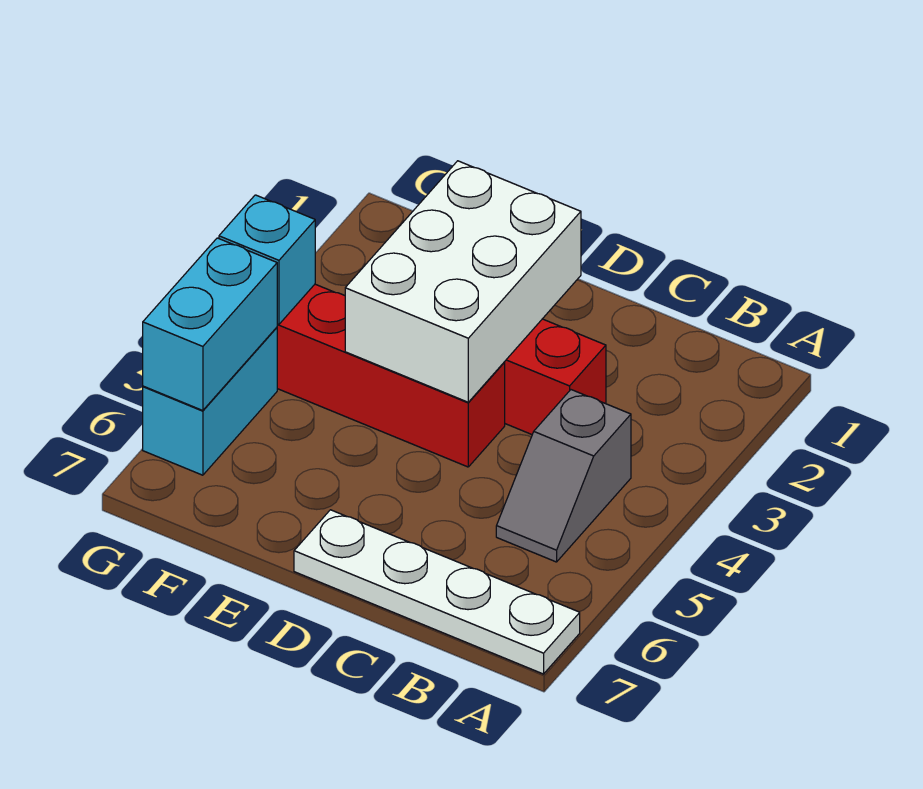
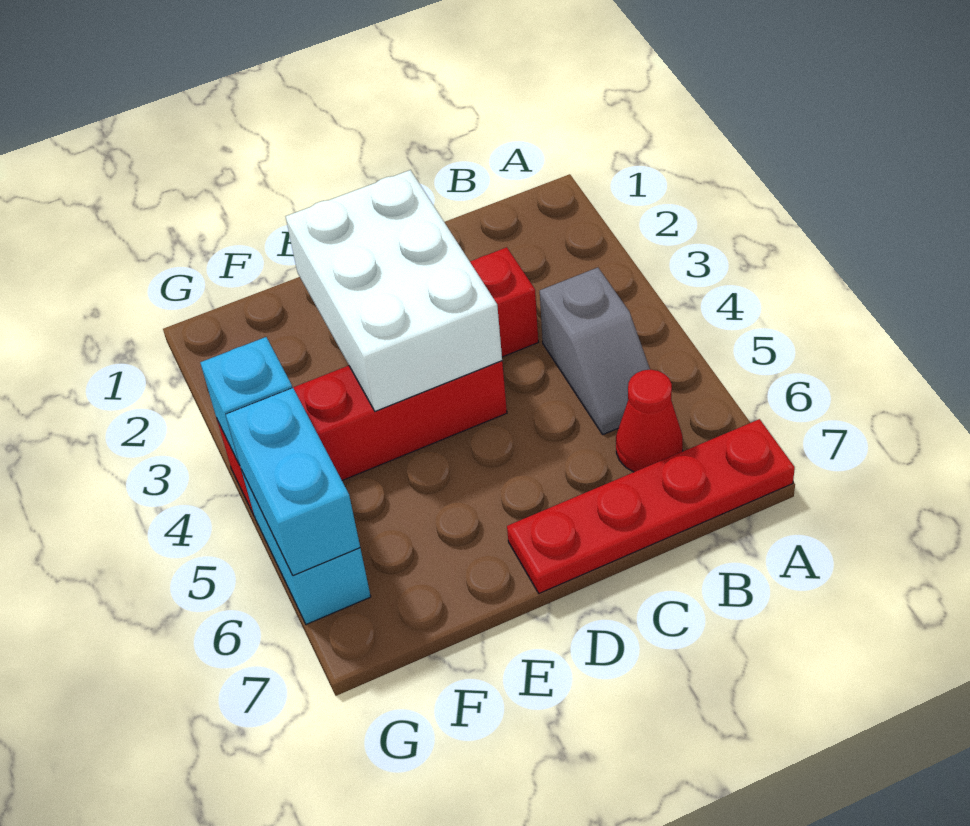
white plate A7:D7 level 1 -> red plate A7:D7 level 1
none -> red cone B6 level 1

